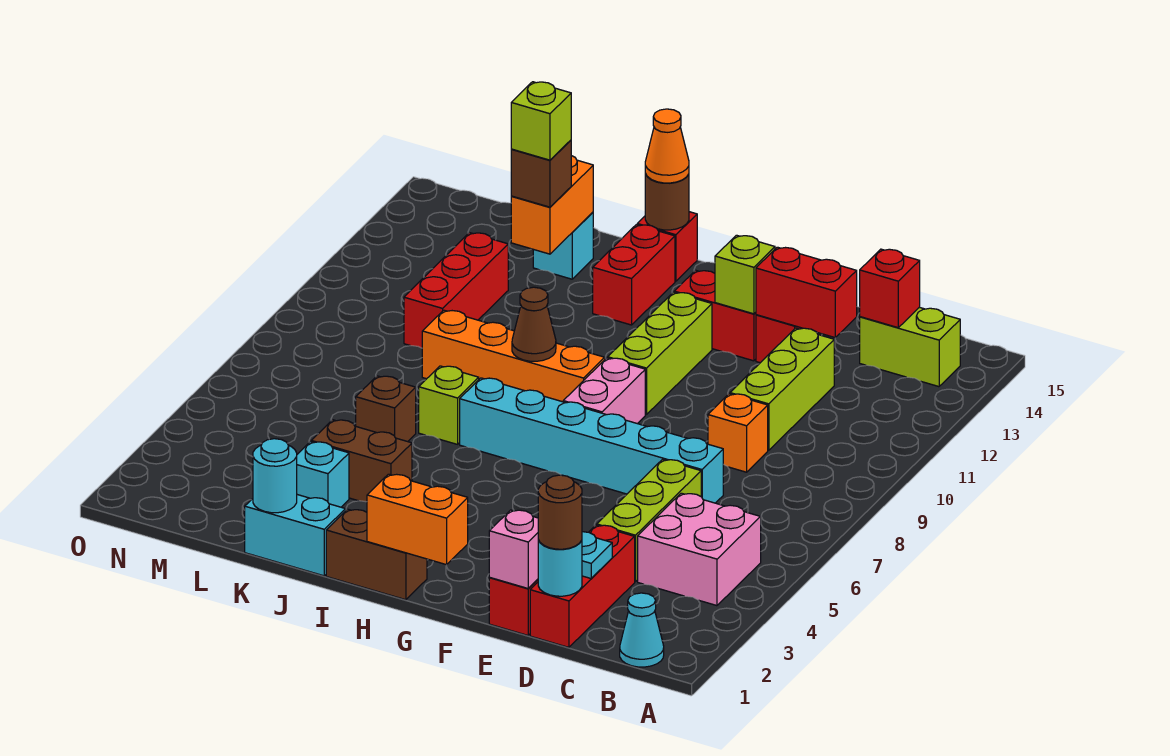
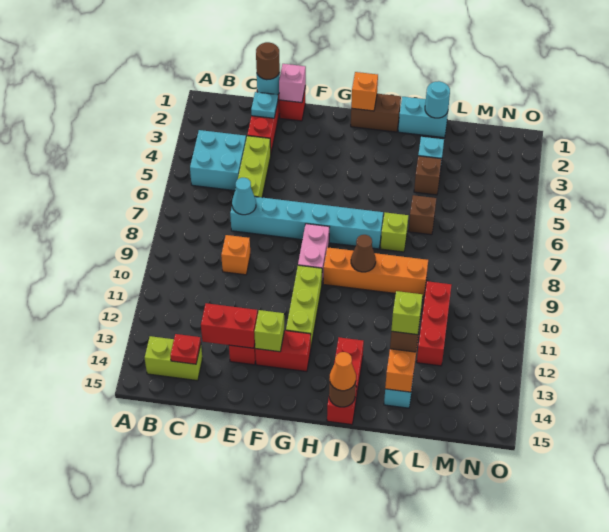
cyan cone B1 level 1 -> cyan cone D7 level 2
pink brick B4:C5 level 1 -> cyan brick B4:C5 level 1
red brick C14 level 2 -> red plate C14 level 2
lime brick D10:D12 level 1 -> none
orange brick G1:H1 level 2 -> orange brick H1 level 2
brown brick J4:K4 level 1 -> brown brick K4 level 1

